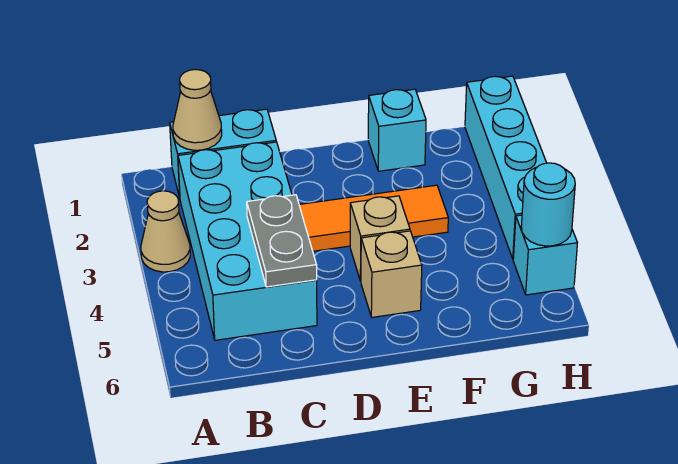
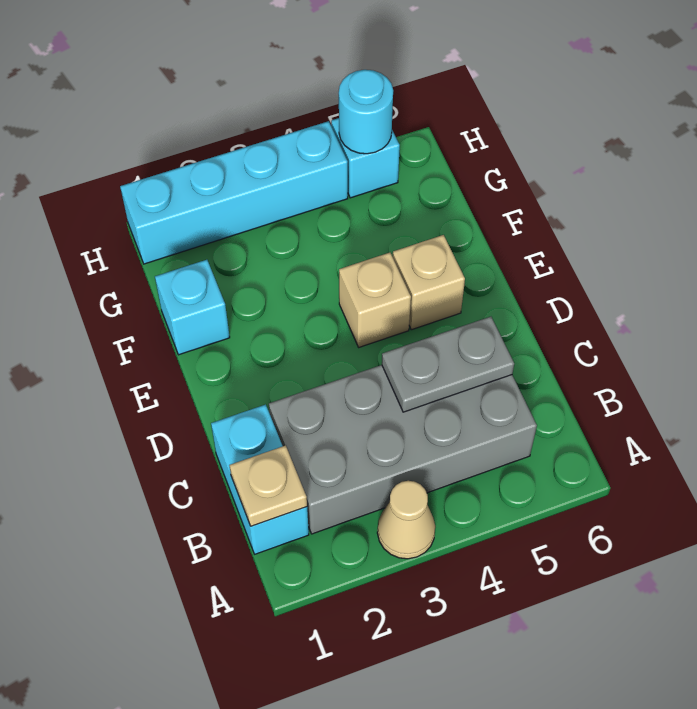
tan cone B1 level 2 -> tan plate B1 level 2
cyan brick B2:C5 level 1 -> grey brick B2:C5 level 1
orange tile D3:F3 level 1 -> none

